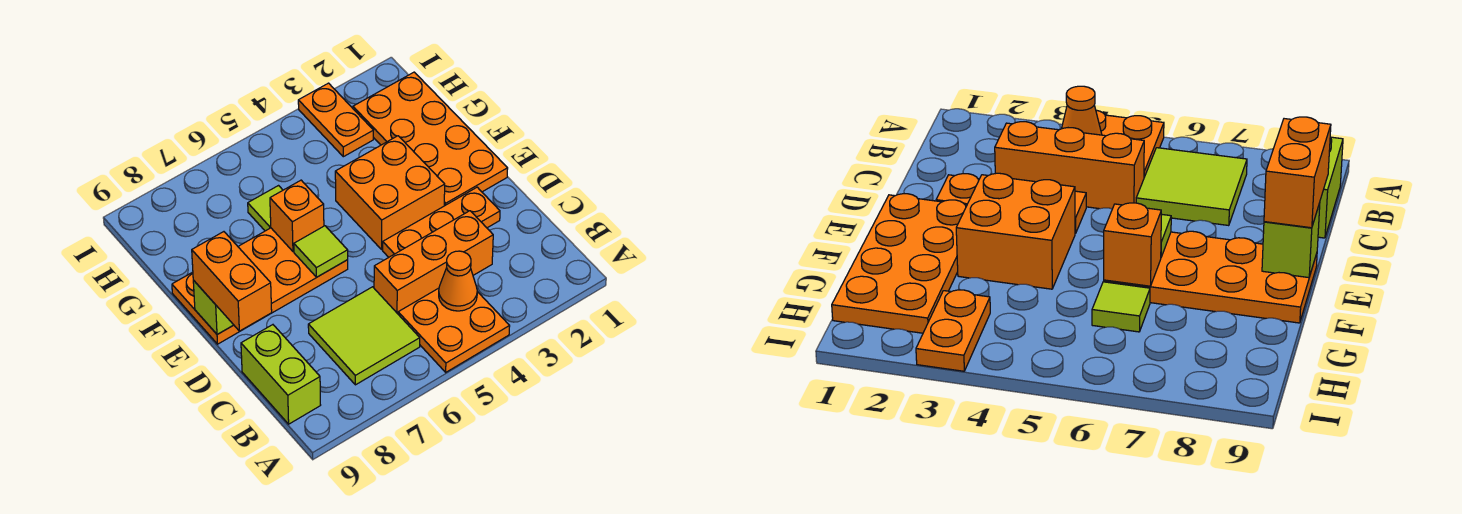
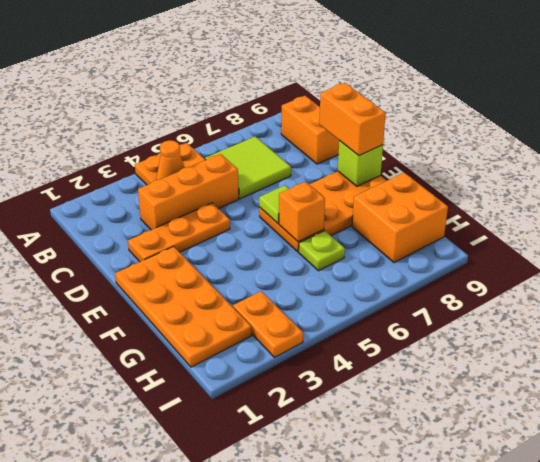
lime brick B9:C9 level 1 -> orange brick B9:C9 level 1
orange brick E3:F4 level 1 -> orange brick G8:H9 level 1
lime tile G6 level 1 -> lime plate G6 level 1

